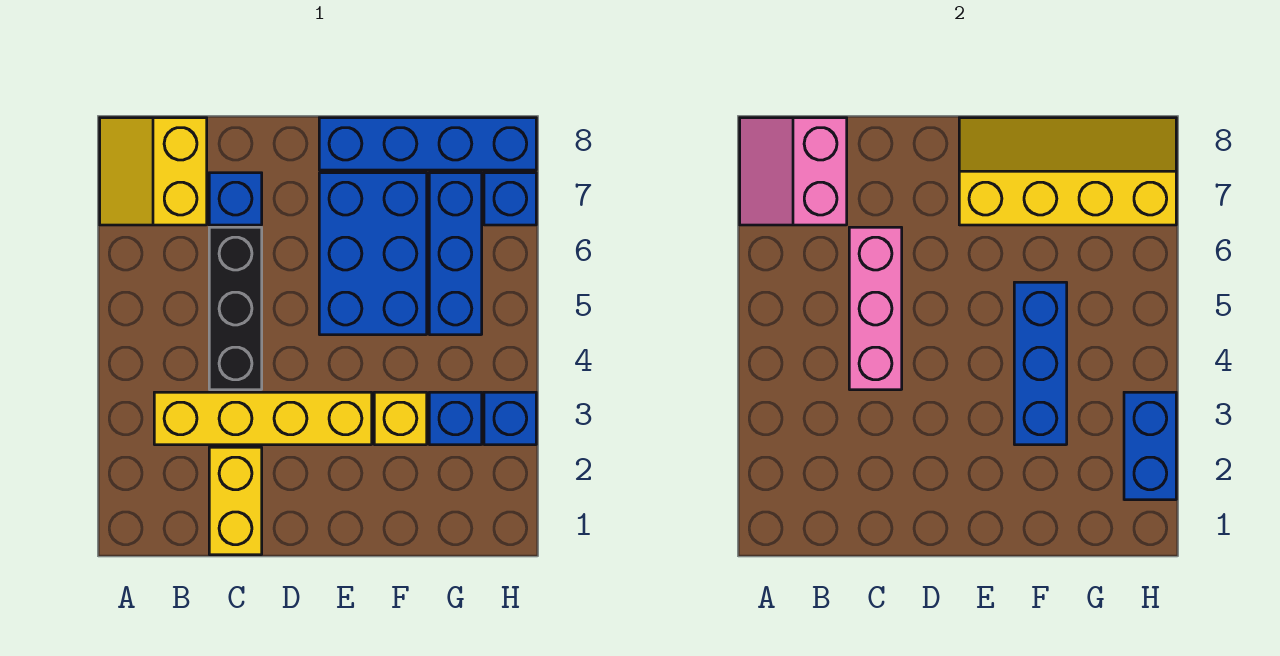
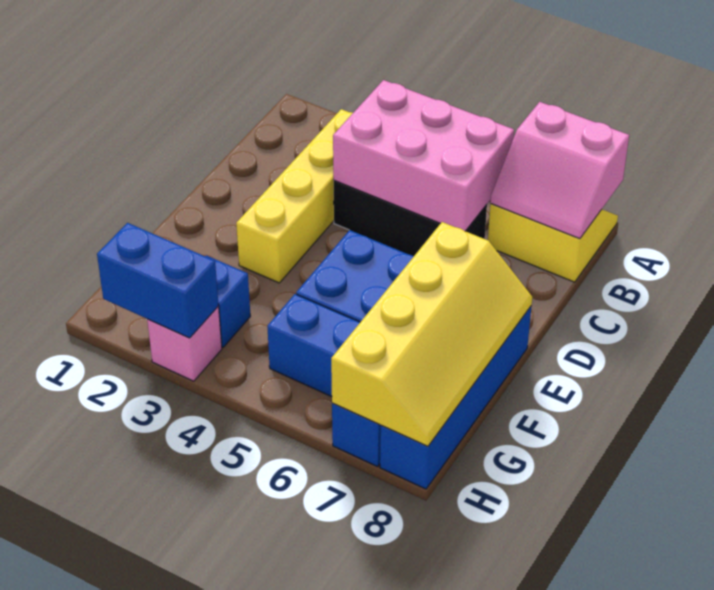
pink slope A7:B8 level 2 top B -> pink slope A7:B8 level 2 top A
yellow brick C1:C2 level 1 -> none
pink brick C4:C6 level 2 -> pink brick B4:C6 level 2
blue brick C7 level 1 -> none
yellow brick F3 level 1 -> none
blue brick F3:F5 level 2 -> none
blue brick H3 level 1 -> pink brick H3 level 1

